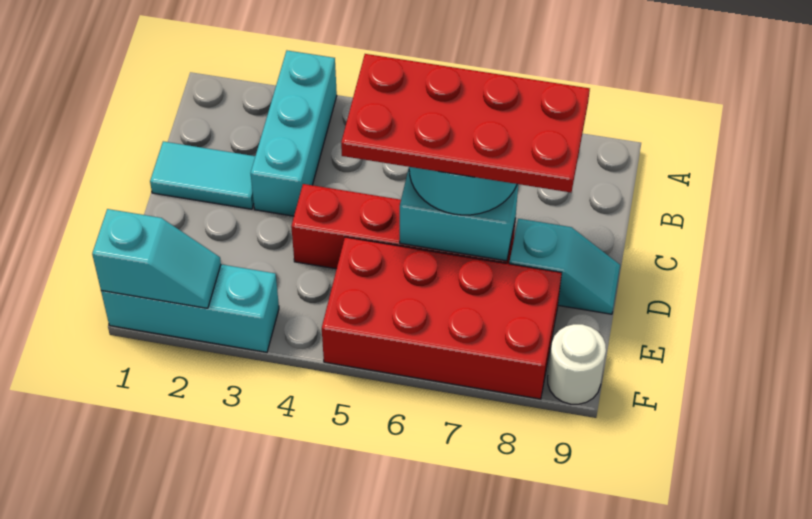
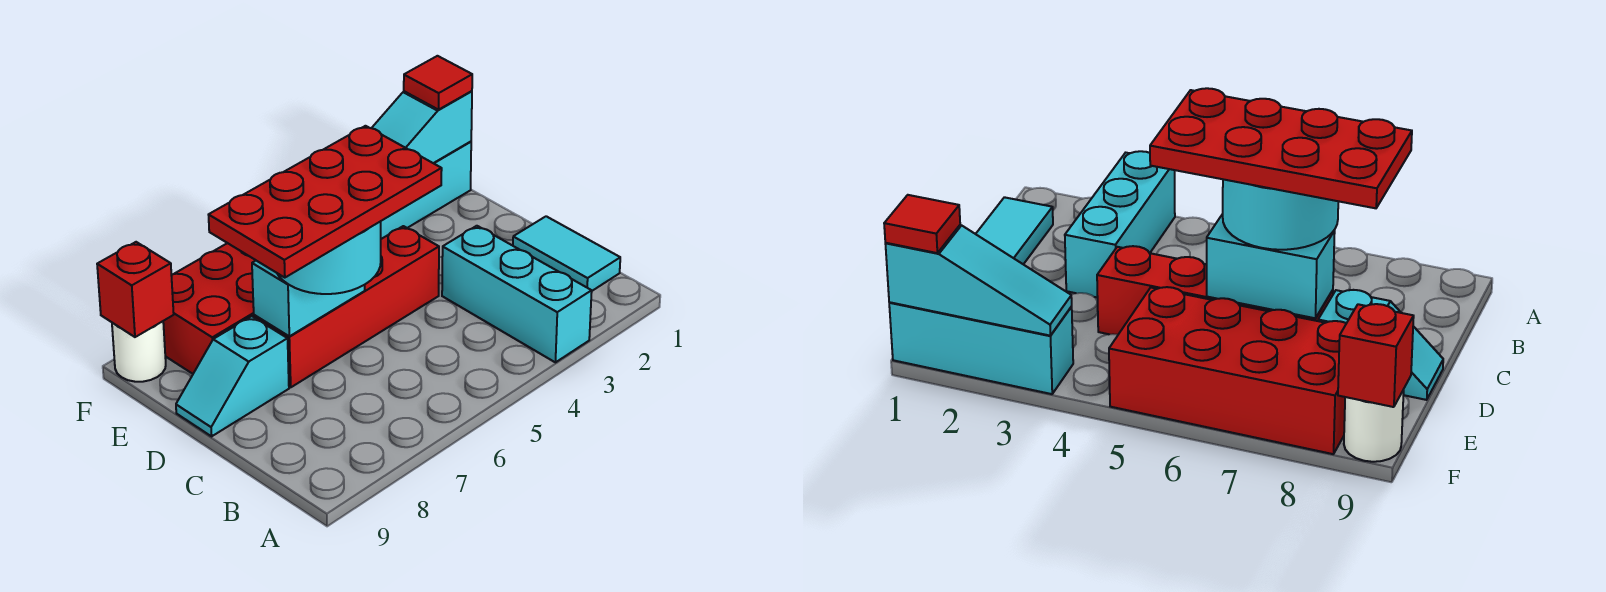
cyan tile C1:C2 level 1 -> cyan tile B1:C1 level 1
cyan slope F1:F2 level 2 top 1 -> cyan slope F1:F3 level 2 top 1
none -> red tile F1 level 3
none -> red brick F9 level 2

